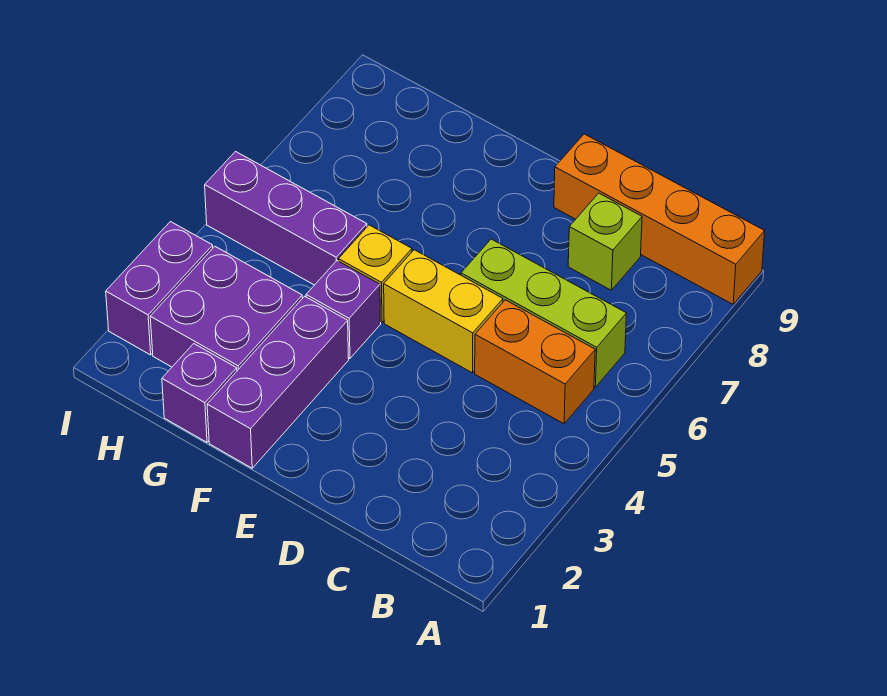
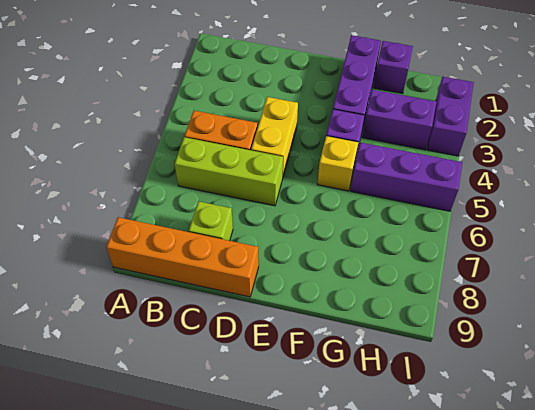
yellow brick D5:E5 level 1 -> yellow brick D4:D5 level 1
purple brick G2:H3 level 1 -> purple brick G3:H3 level 1

